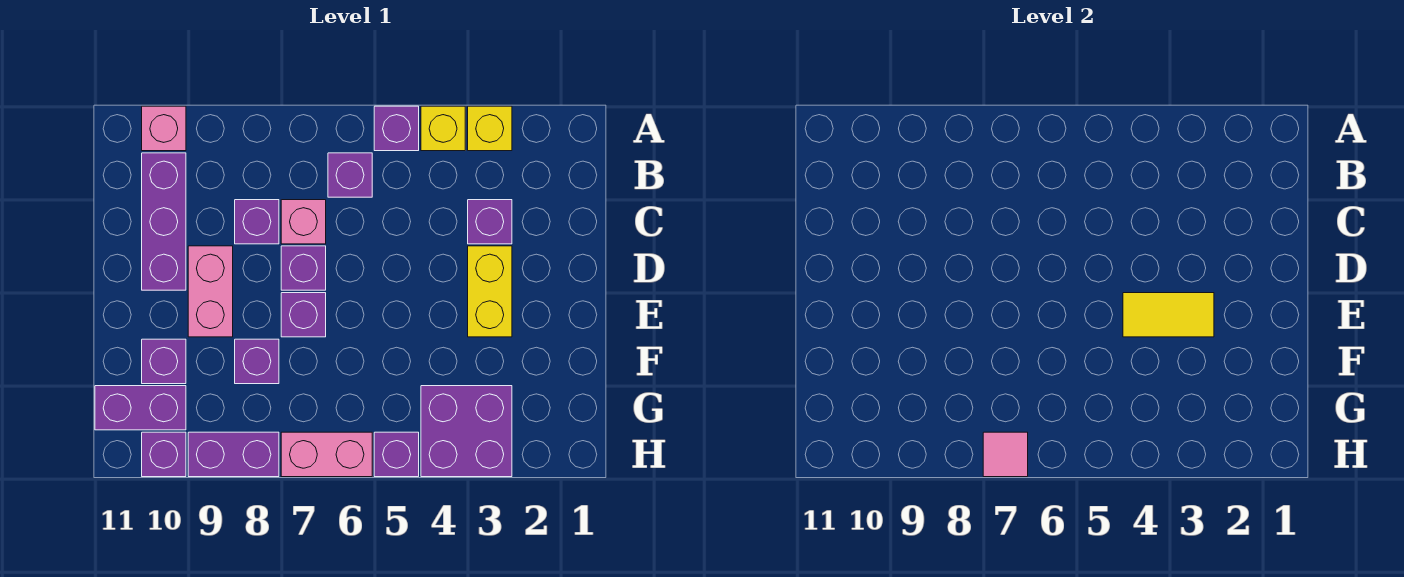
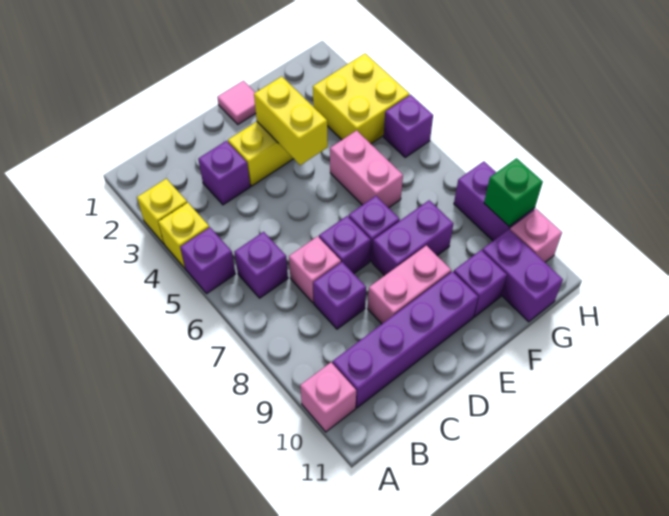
purple brick B10:D10 level 1 -> purple brick B10:E10 level 1
yellow tile E3:E4 level 2 -> yellow brick E3:E4 level 2
purple brick F8 level 1 -> purple brick E8:F8 level 1
purple brick G3:H4 level 1 -> yellow brick G3:H4 level 1
pink brick H6:H7 level 1 -> pink brick F5:F6 level 1
pink tile H7 level 2 -> pink tile E1 level 1
none -> green brick H9 level 2
purple brick H10 level 1 -> pink brick H10 level 1

